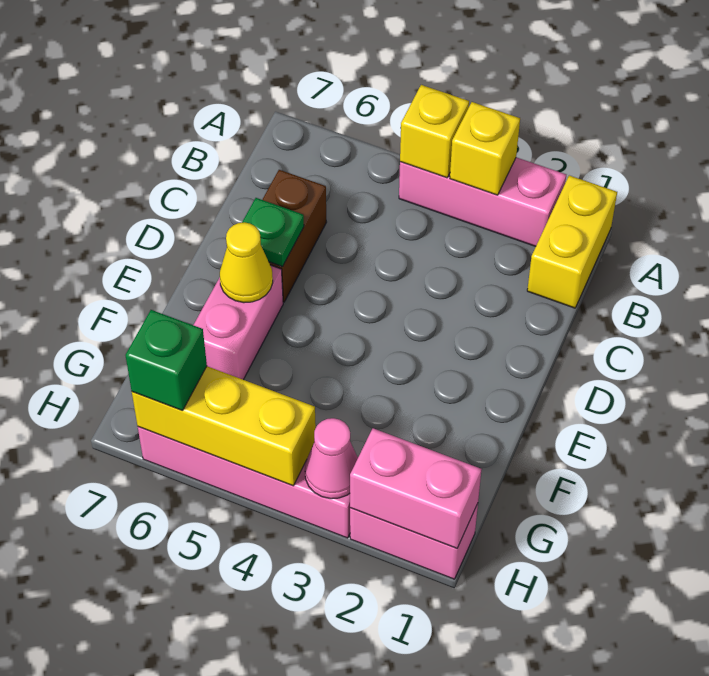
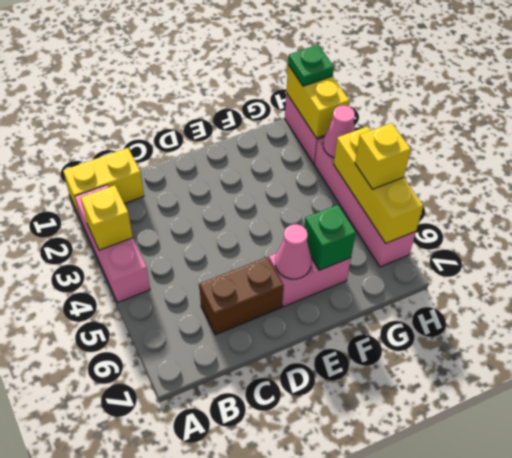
yellow brick A4 level 2 -> yellow brick H5 level 3
green plate D6 level 2 -> green plate H1 level 3
yellow cone E6 level 2 -> pink cone E6 level 2
pink brick H1:H2 level 2 -> yellow brick H1:H2 level 2
green brick H6 level 3 -> green brick F6 level 2

